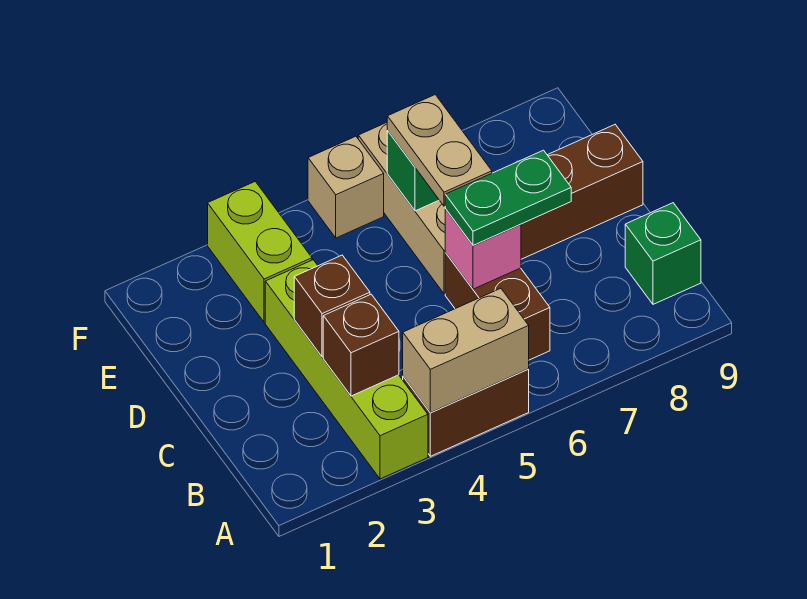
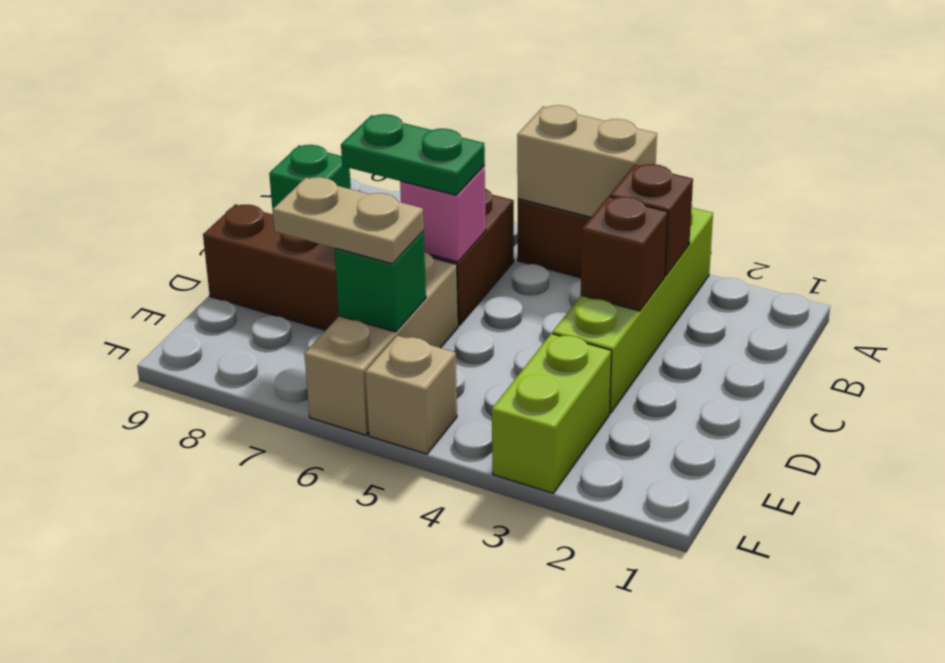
tan plate D6:E6 level 3 -> tan plate E6:E7 level 3

